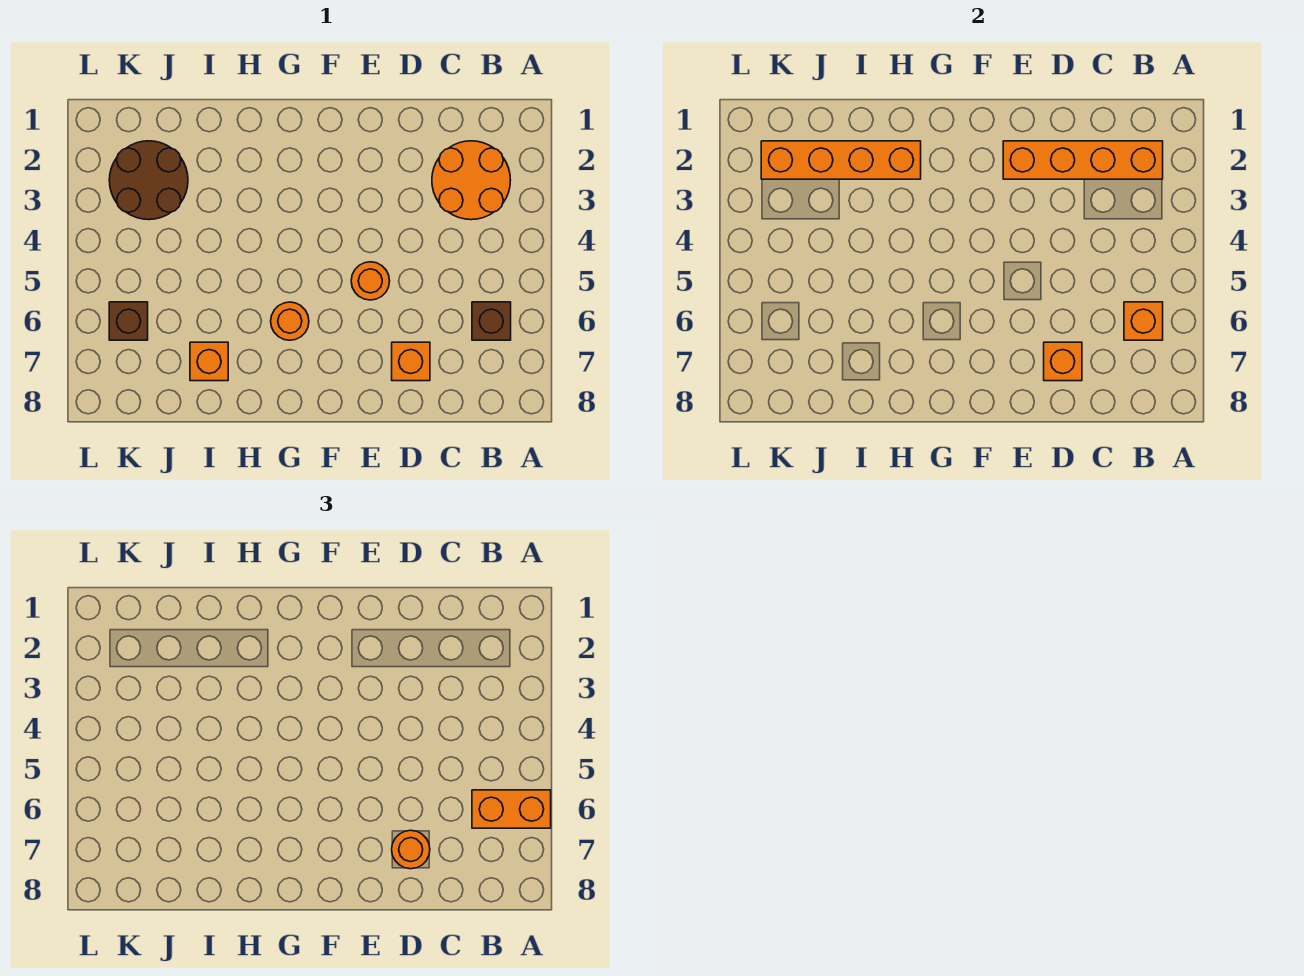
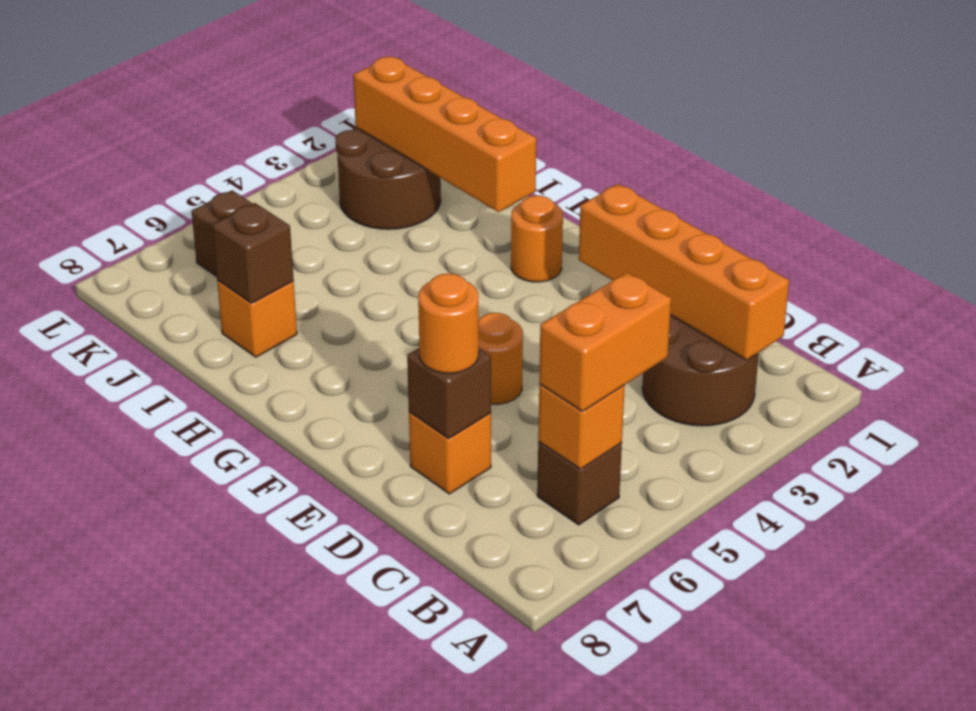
orange brick A6:B6 level 3 -> orange brick B5:B6 level 3
orange round brick B2:C3 level 1 -> brown round brick B2:C3 level 1
orange brick D7 level 2 -> brown brick D7 level 2
orange round brick G6 level 1 -> orange round brick G2 level 1
none -> brown brick I7 level 2

